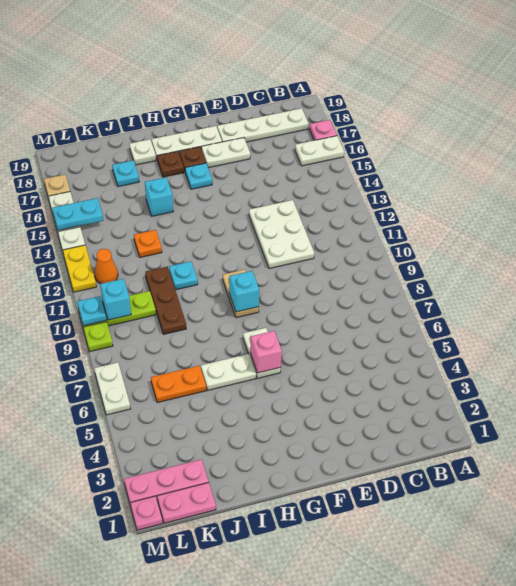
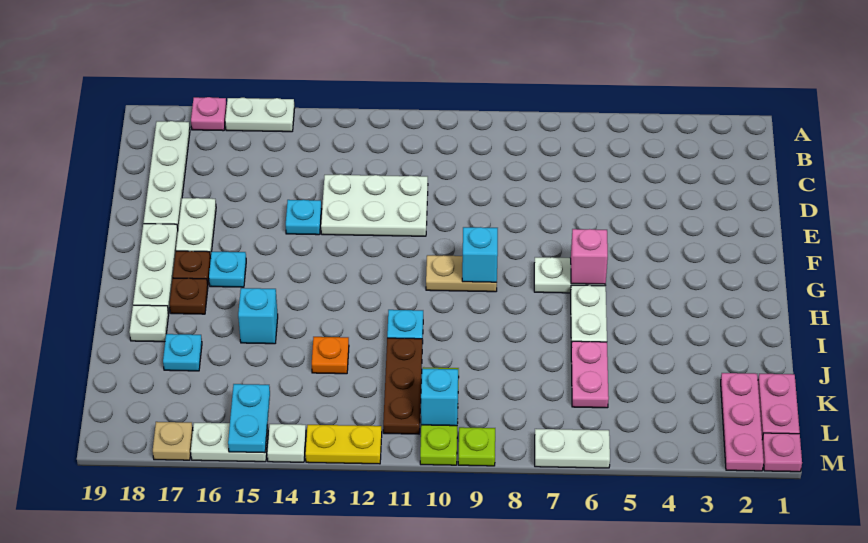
white plate A16:B16 level 1 -> white plate A15:A16 level 1
orange plate J6:K6 level 1 -> pink plate J6:K6 level 1
brown plate J9:J11 level 1 -> brown plate J11:L11 level 1
orange cone L12 level 1 -> none
cyan plate M10 level 2 -> cyan plate E14 level 1

